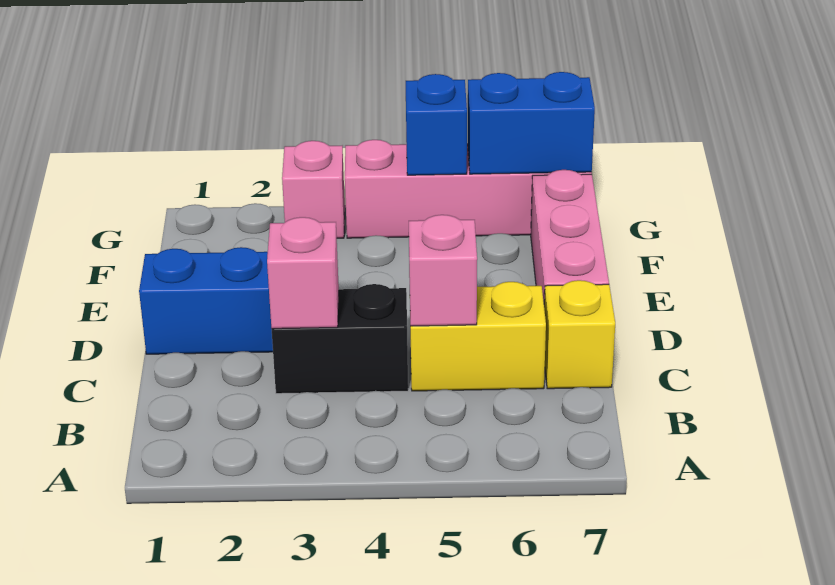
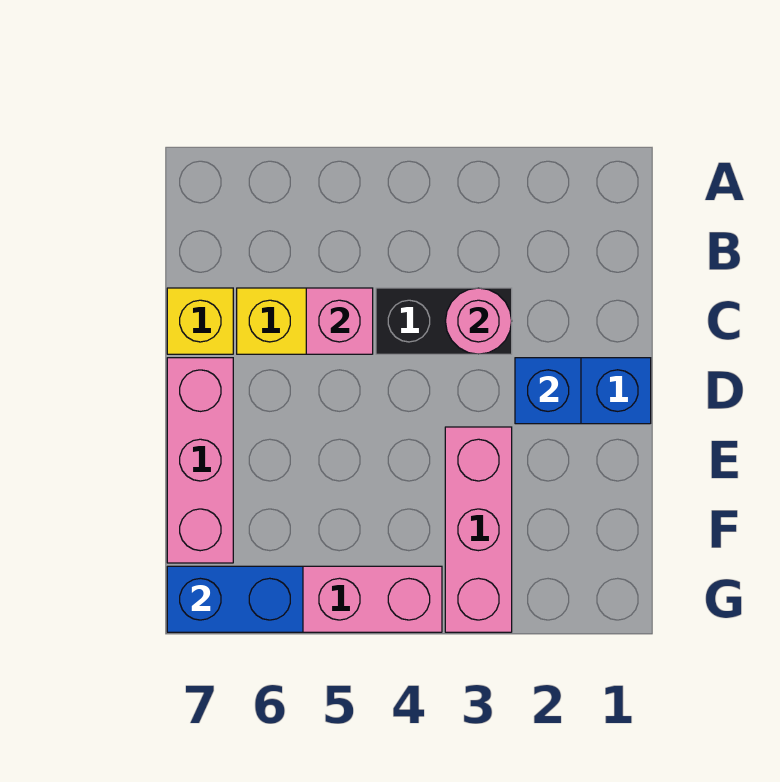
pink brick C3 level 2 -> pink round brick C3 level 2
pink brick G3 level 1 -> pink brick E3:G3 level 1
blue brick G5 level 2 -> blue brick D2 level 2

